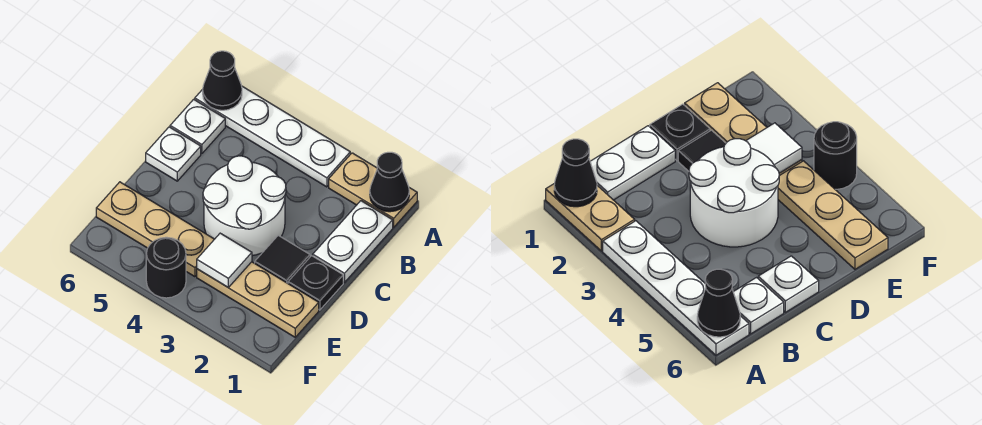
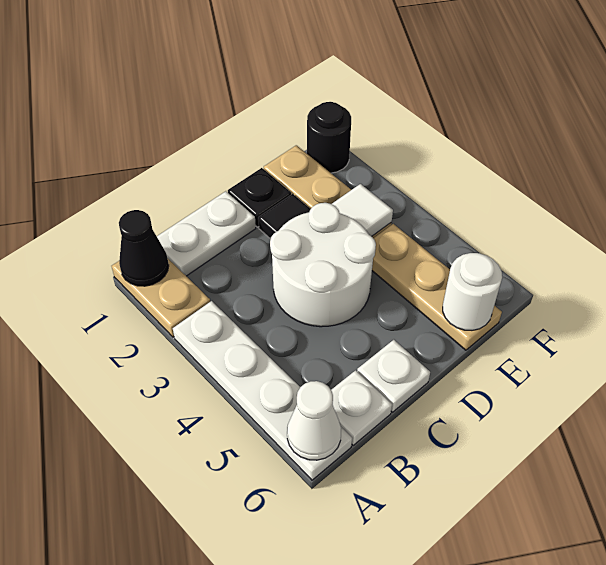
black cone A6 level 2 -> white cone A6 level 2
none -> white round brick E6 level 2
black round brick F4 level 1 -> black round brick F1 level 1

